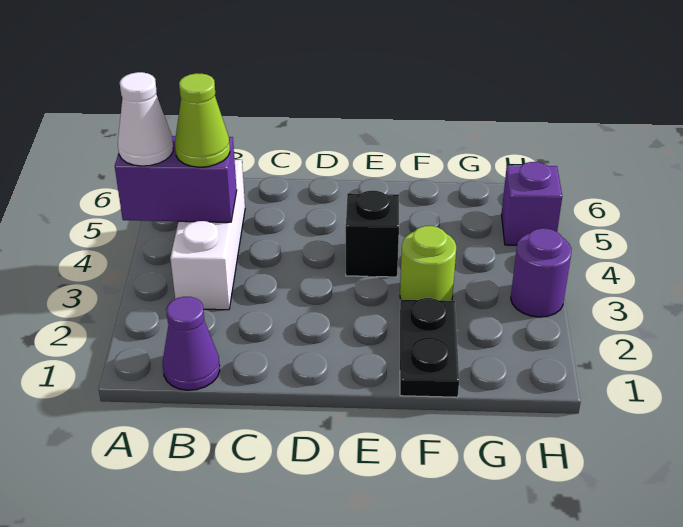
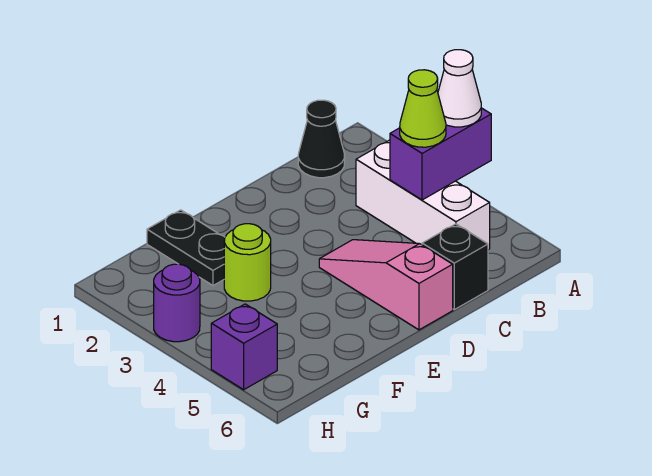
purple cone B1 level 1 -> black cone B1 level 1
none -> pink slope D4:D6 level 1 top 6
black brick E4 level 1 -> black brick C6 level 1

